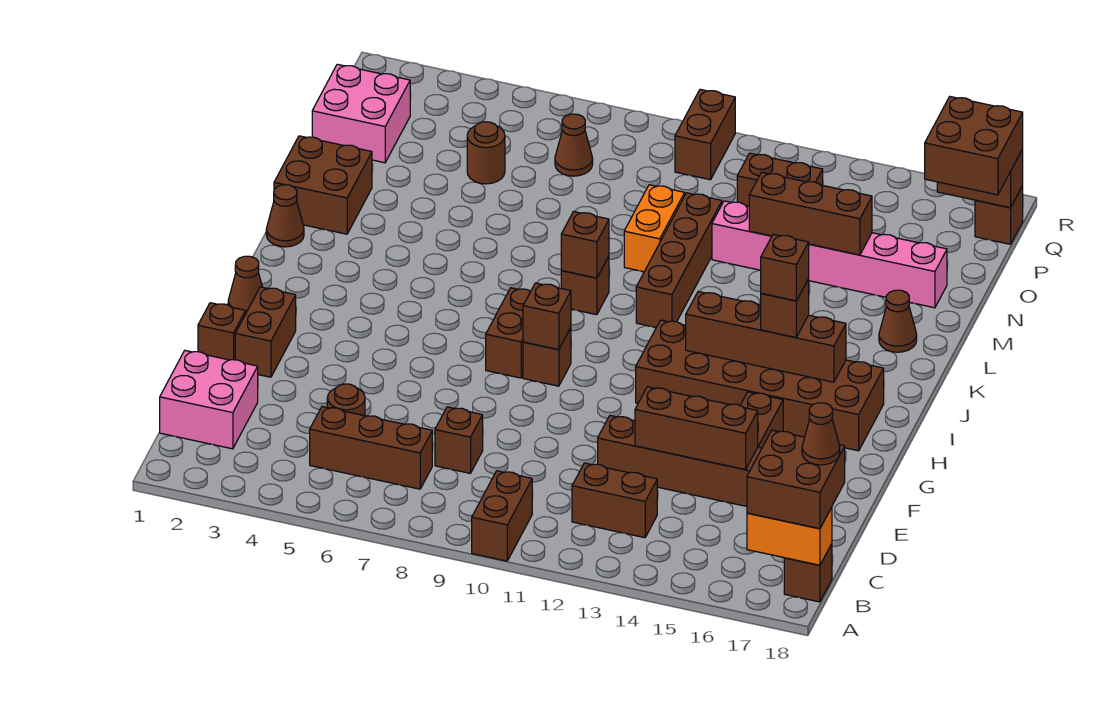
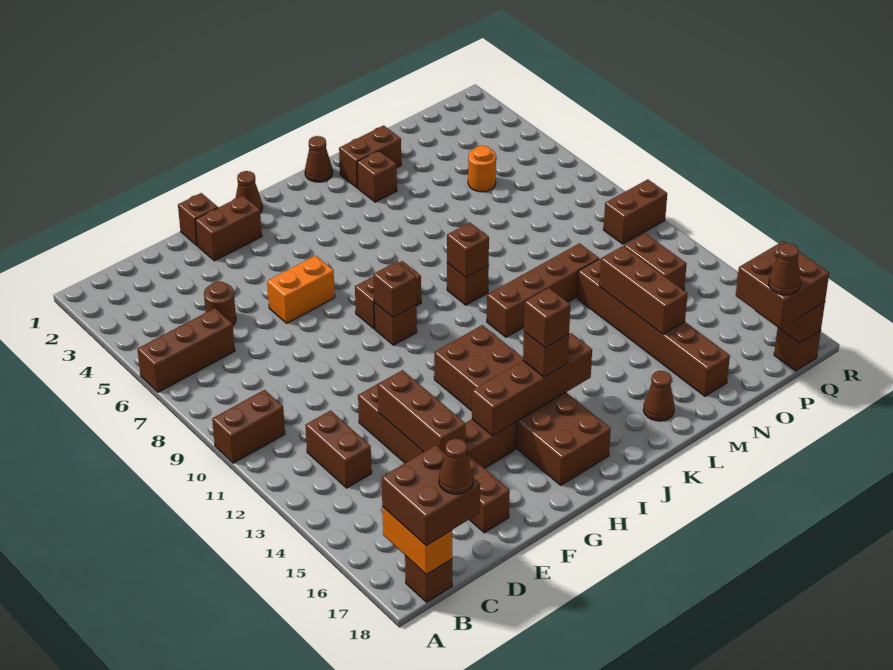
pink brick C1:D2 level 1 -> none
brown brick C5:C7 level 1 -> brown brick A6:C6 level 1
brown brick D8 level 1 -> brown brick L3 level 1
brown brick I13:I16 level 2 -> brown brick G15:J15 level 2
brown brick L1:M2 level 1 -> brown brick L2:M2 level 1
orange brick M10:N10 level 1 -> orange brick F6:G6 level 1
pink brick N12:N17 level 1 -> brown brick N12:N17 level 1
pink brick O1:P2 level 1 -> none
brown round brick O5 level 1 -> orange round brick O5 level 1
brown cone P7 level 1 -> brown cone P18 level 4

